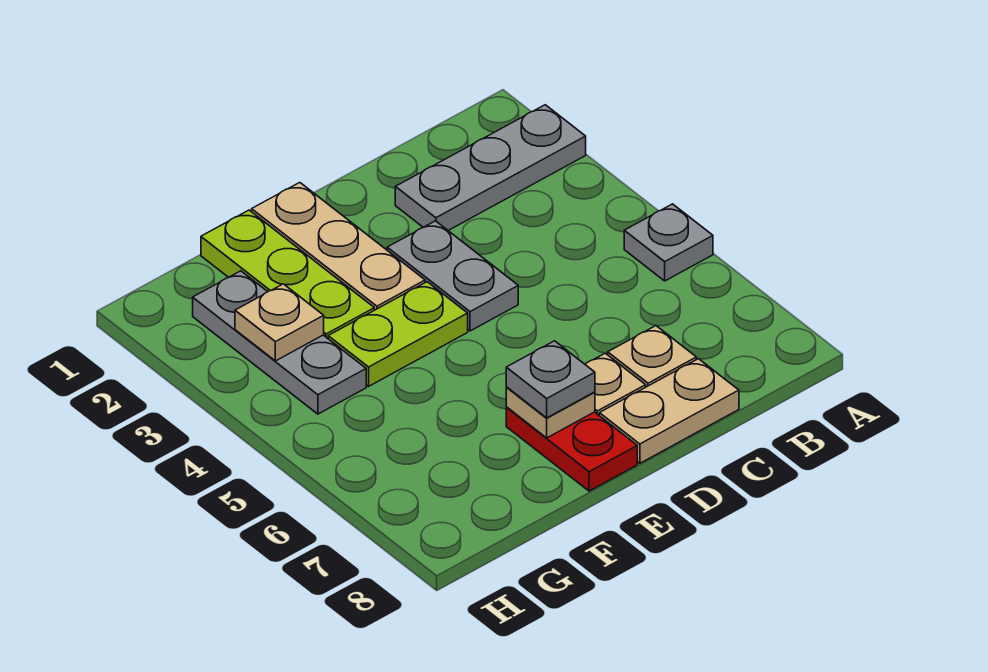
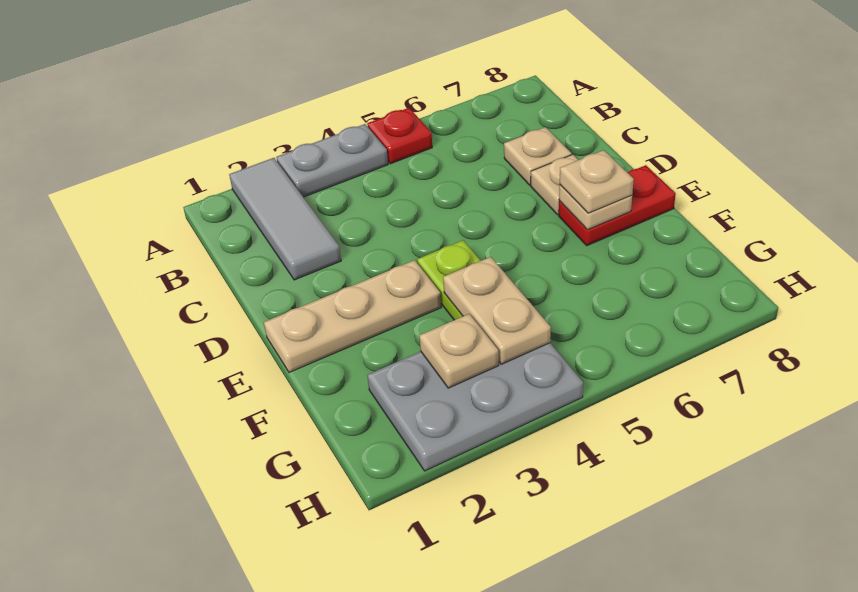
grey plate A2:C2 level 1 -> grey tile A2:C2 level 1
grey plate A5 level 1 -> red plate A5 level 1
tan plate C8:D8 level 1 -> tan plate F4:G4 level 2
grey plate D3:D4 level 1 -> grey plate A3:A4 level 1
grey plate E7 level 3 -> tan plate E7 level 3
lime plate F1:F3 level 1 -> none
grey plate G2:G4 level 1 -> grey plate G2:H4 level 1

